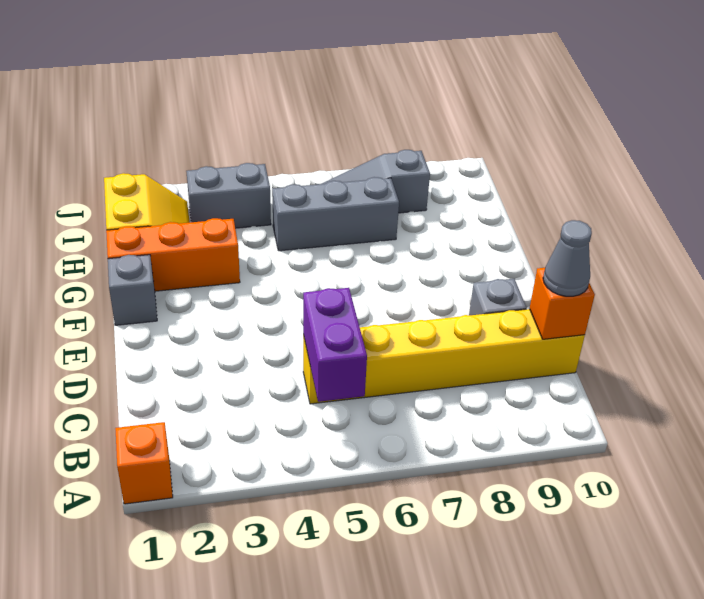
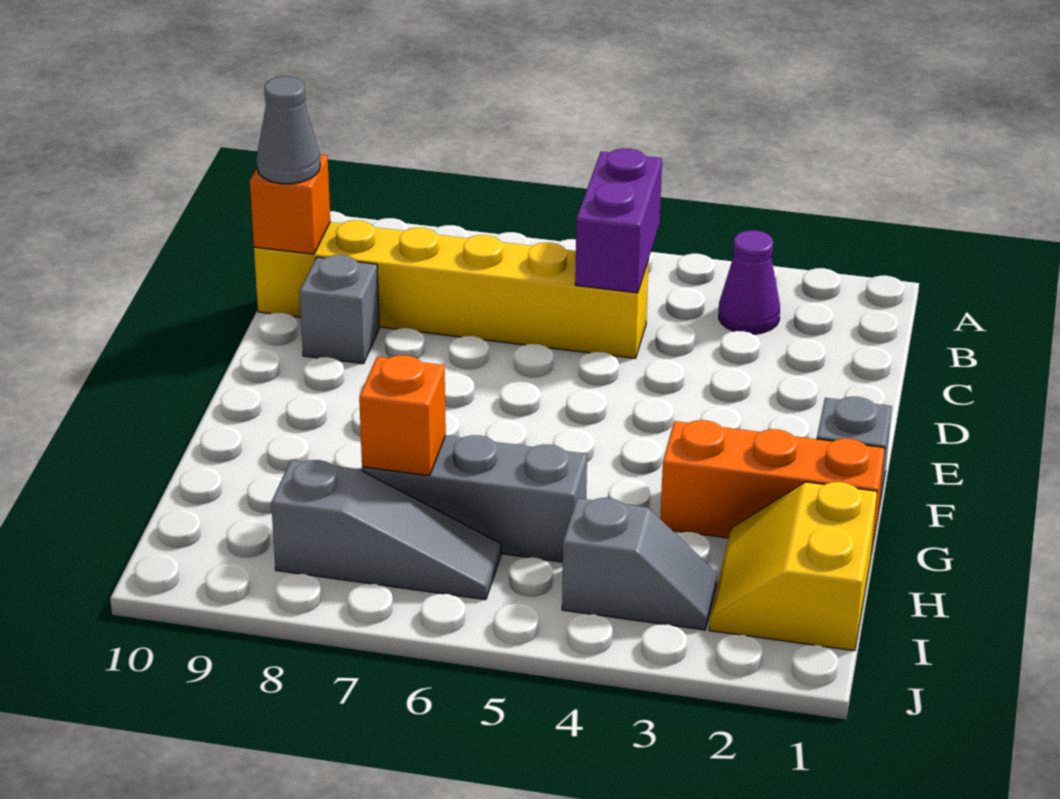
orange brick A1 level 1 -> orange brick H7 level 2
none -> purple cone B3 level 1
grey brick I3:I4 level 1 -> grey slope I3:I4 level 1 top 4

